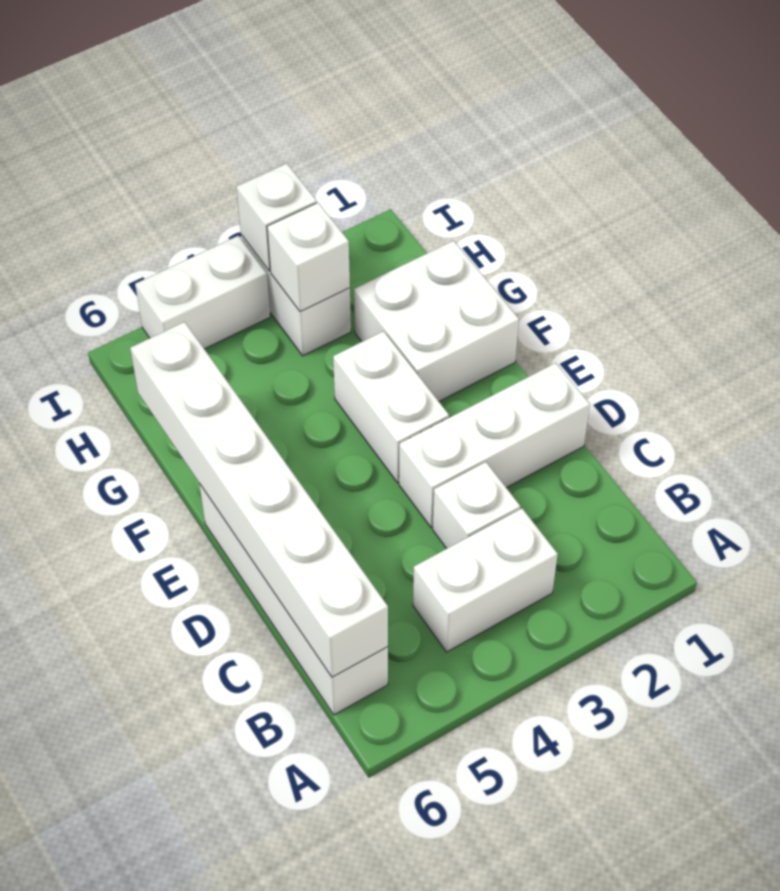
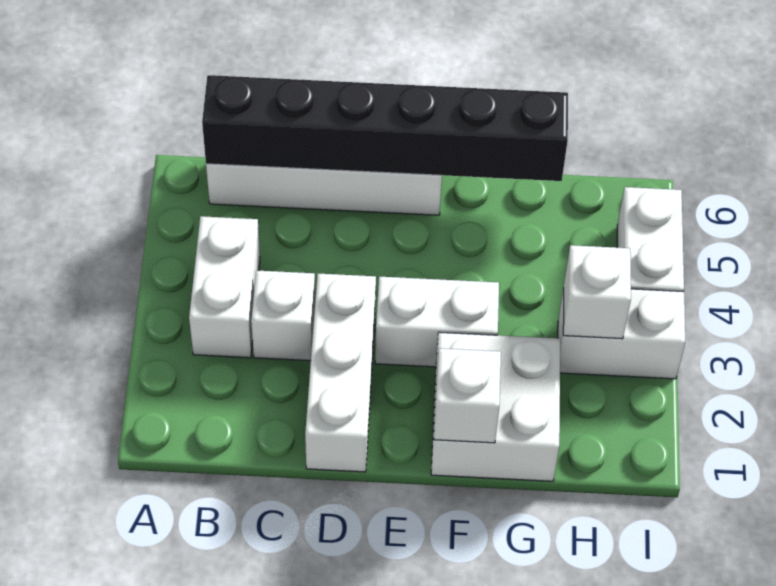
white brick B6:G6 level 2 -> black brick B6:G6 level 2
white brick I3 level 2 -> white brick F1 level 2

